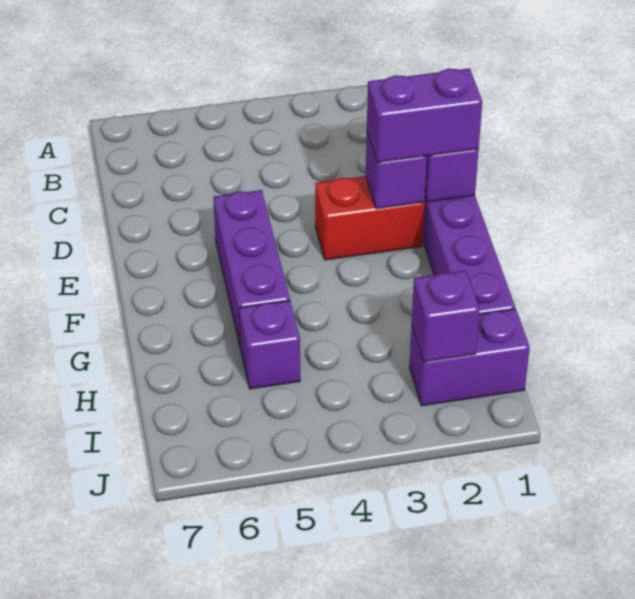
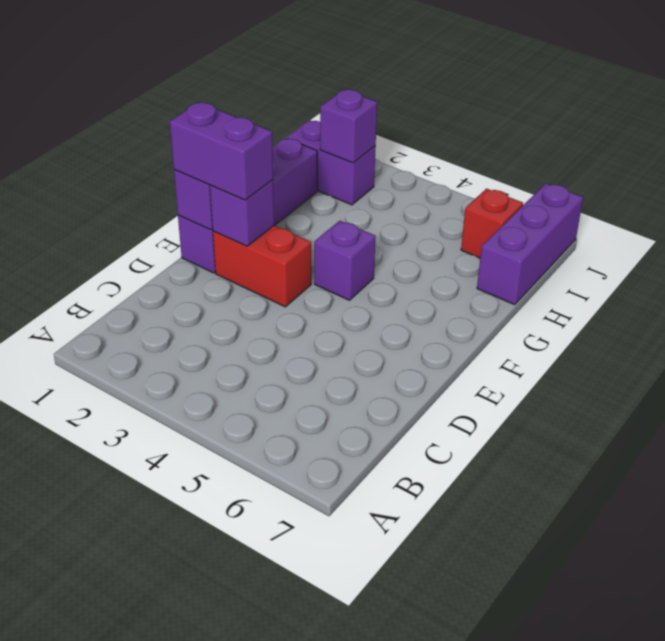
purple brick E5:G5 level 1 -> purple brick H7:J7 level 1
purple brick H5 level 1 -> purple brick F4 level 1
none -> red brick I6 level 1

